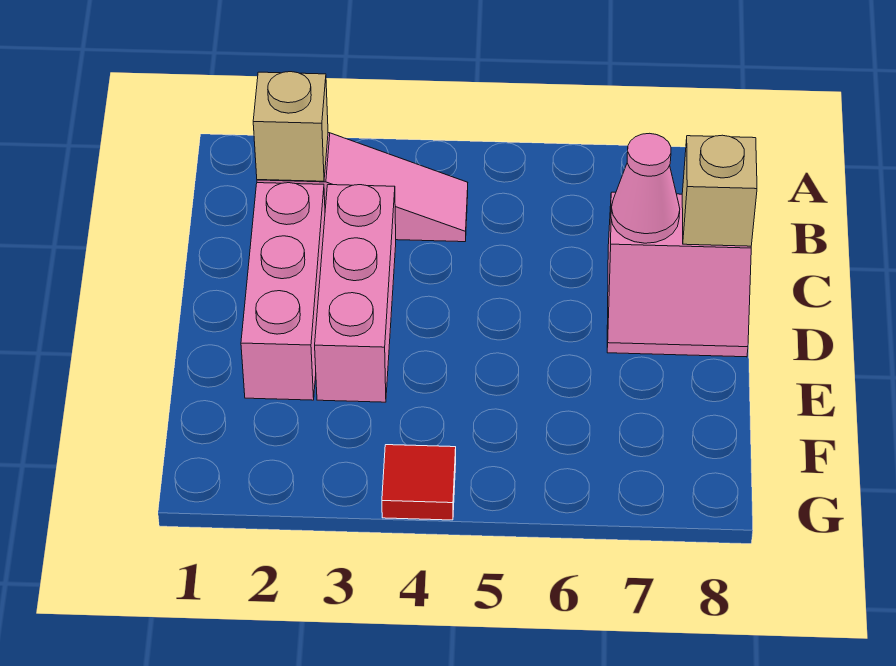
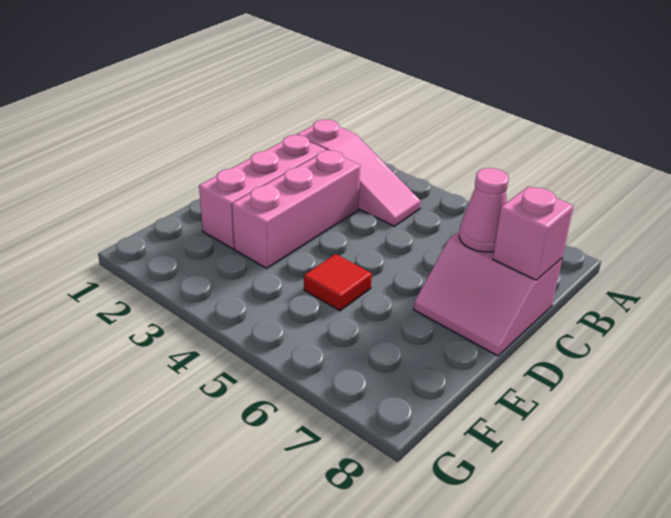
tan brick B2 level 2 -> none
tan brick C8 level 2 -> pink brick C8 level 2
red tile G4 level 1 -> red tile E5 level 1

